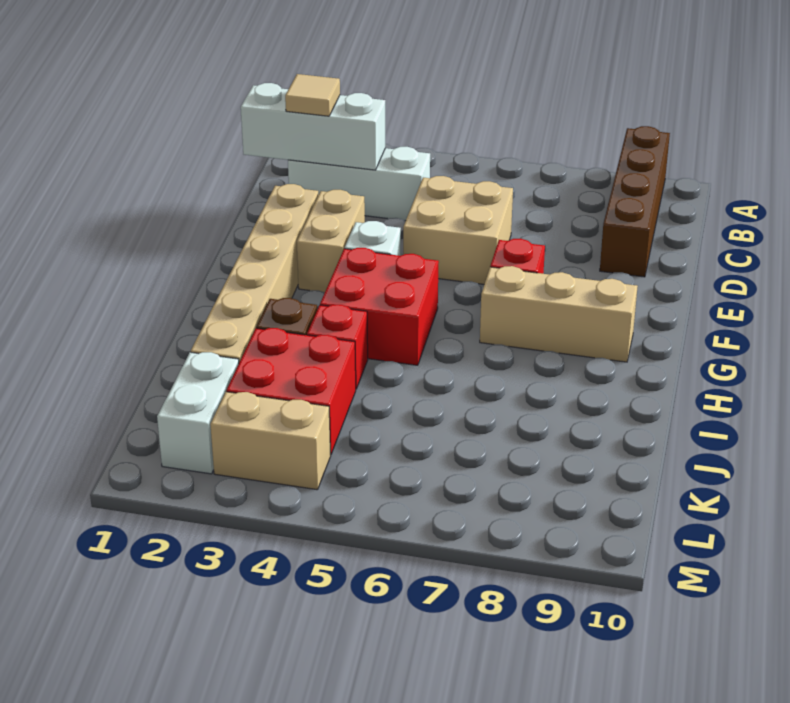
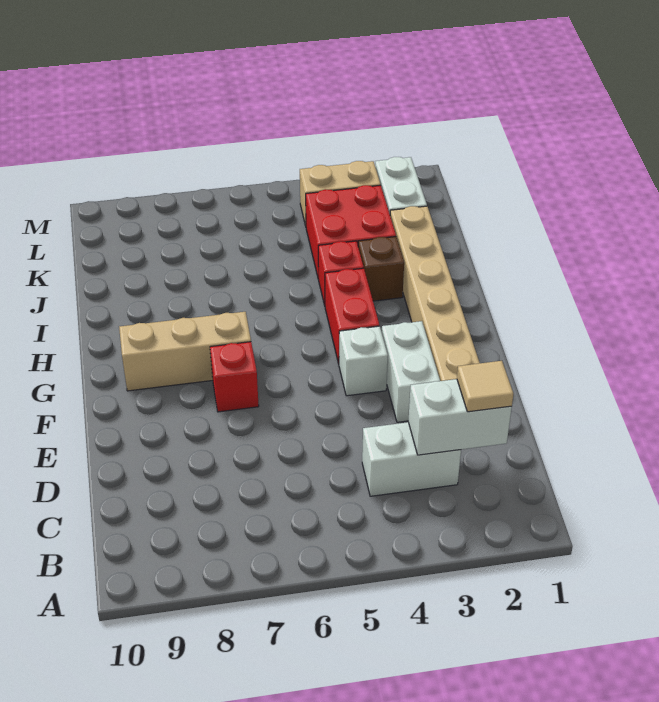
brown brick A9:D9 level 1 -> none
white brick C1:C3 level 2 -> white brick C2:C3 level 2
white brick C2:C4 level 1 -> white brick C3:C4 level 1
tan brick D5:E6 level 1 -> none
tan brick E3:F3 level 1 -> white brick E3:F3 level 1
red brick G4:H5 level 1 -> red brick G4:H4 level 1

